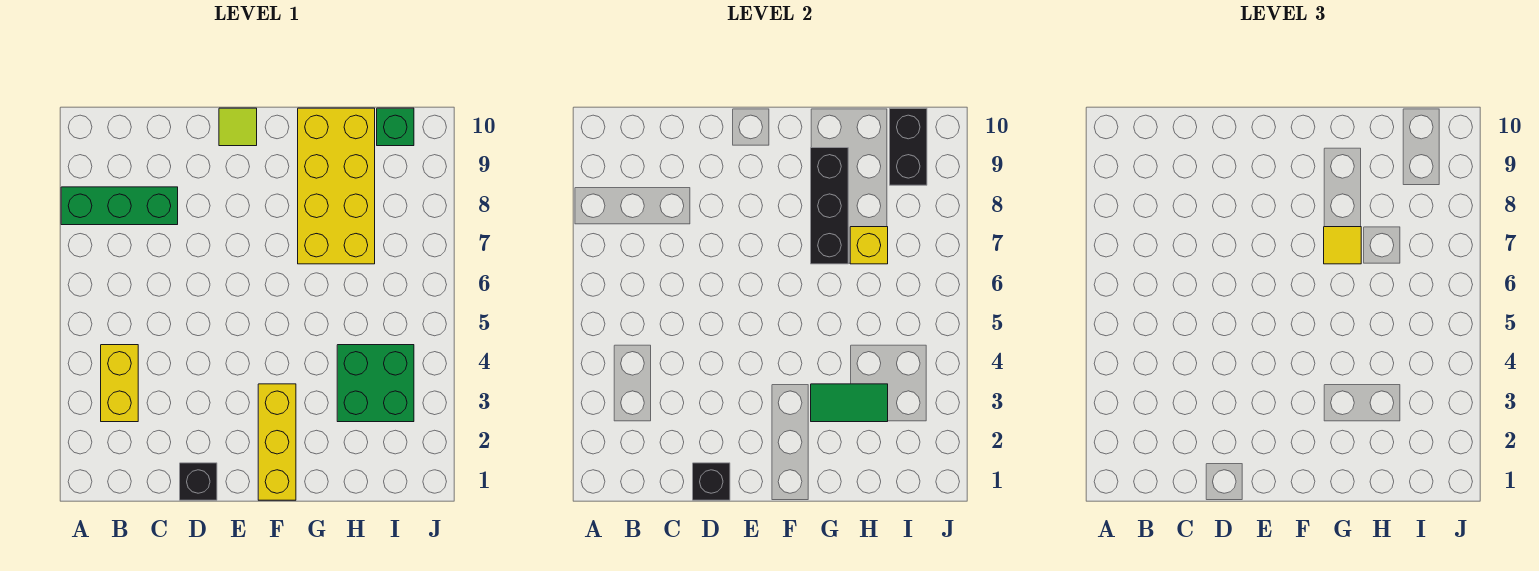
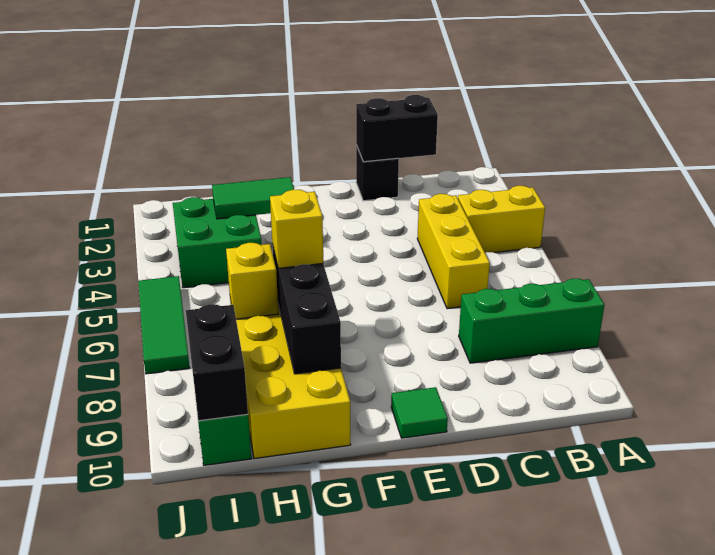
yellow brick B3:B4 level 1 -> yellow brick A4:B4 level 1
black brick D1 level 2 -> black brick C1:D1 level 2
lime tile E10 level 1 -> green tile E10 level 1
yellow brick F1:F3 level 1 -> yellow brick C4:C6 level 1
yellow tile G7 level 3 -> yellow brick G7 level 3
none -> green tile J5:J7 level 1

